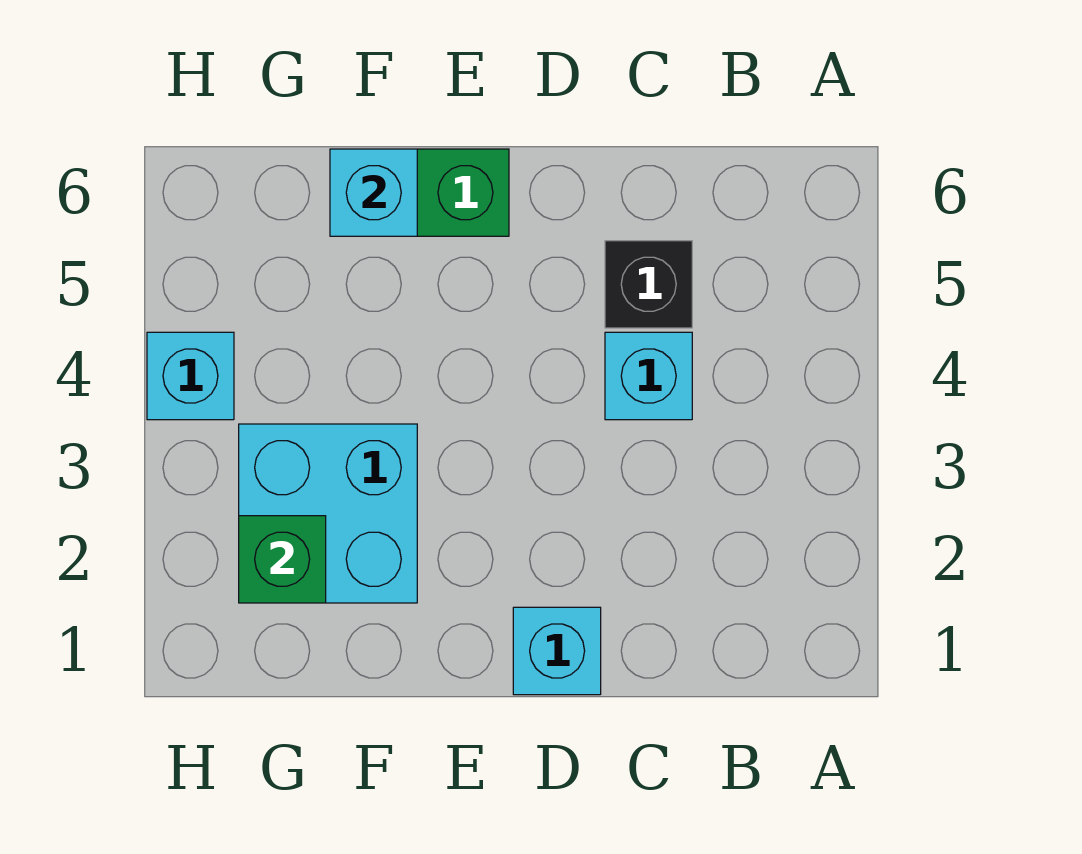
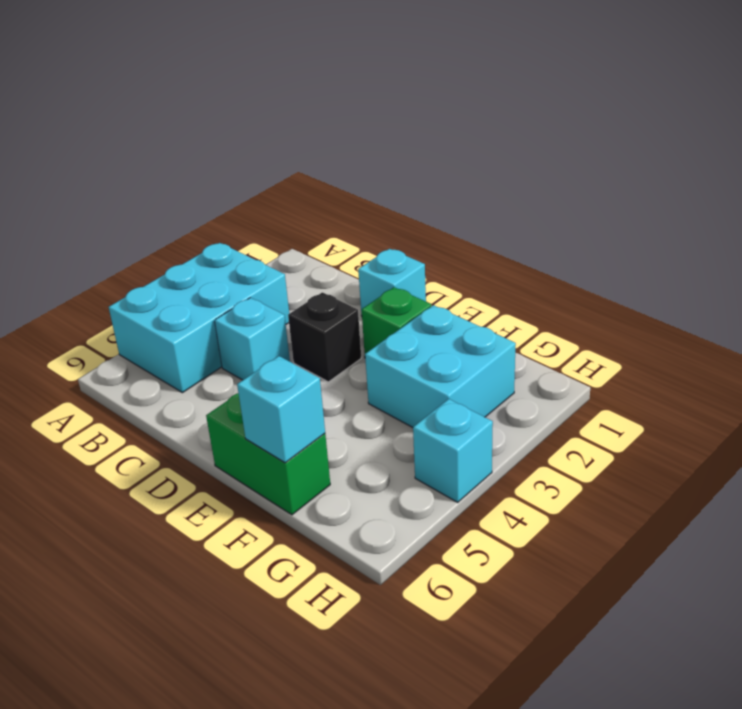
none -> cyan brick A3:B5 level 1
black brick C5 level 1 -> black brick D3 level 1
green brick G2 level 2 -> green brick E2 level 1

